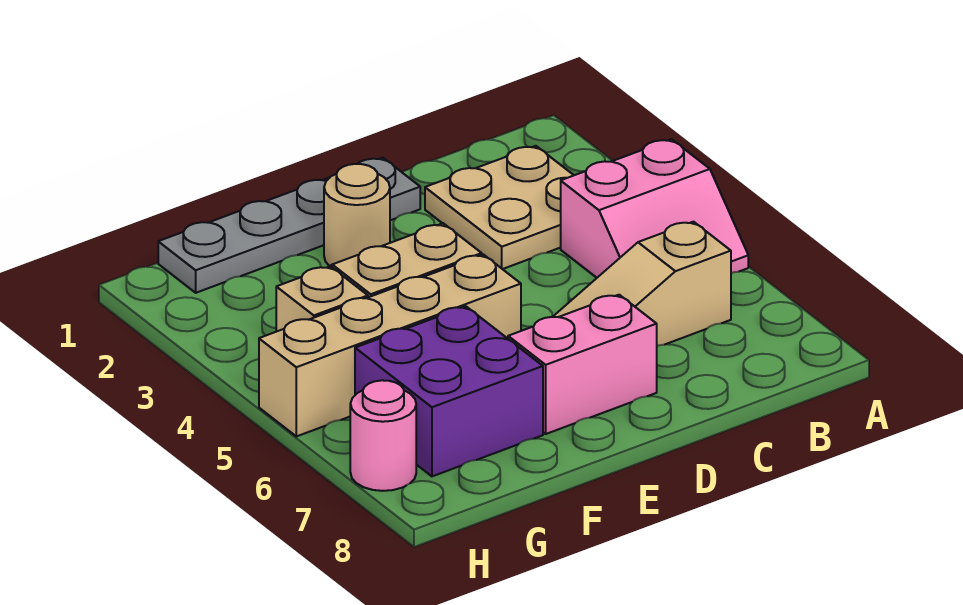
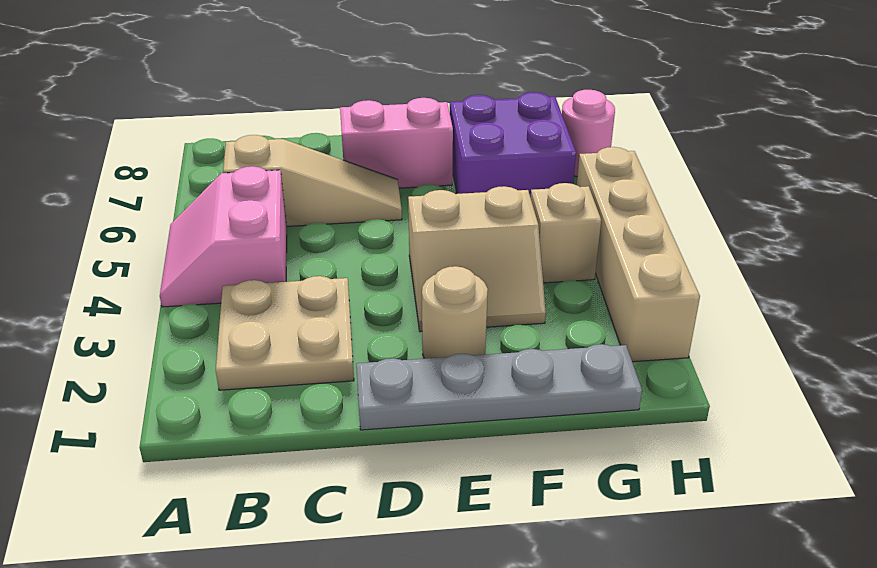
pink slope A4:B5 level 1 top 4 -> pink slope A4:B5 level 1 top B
tan brick E5:H5 level 1 -> tan brick H2:H5 level 1

